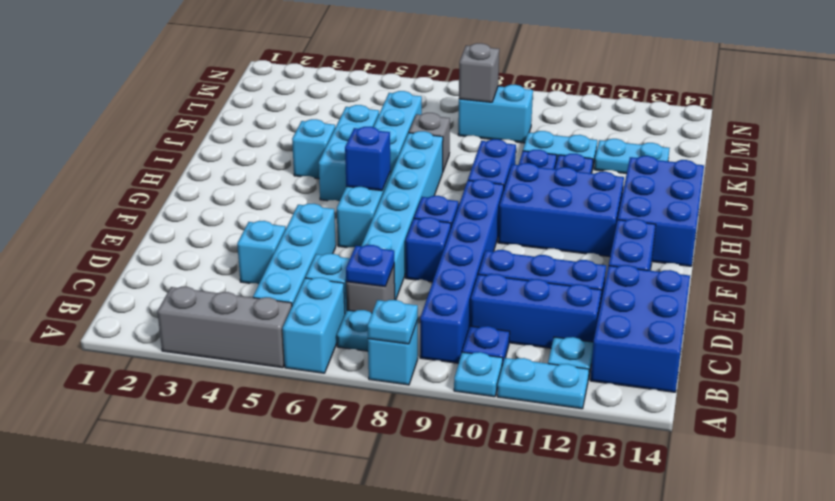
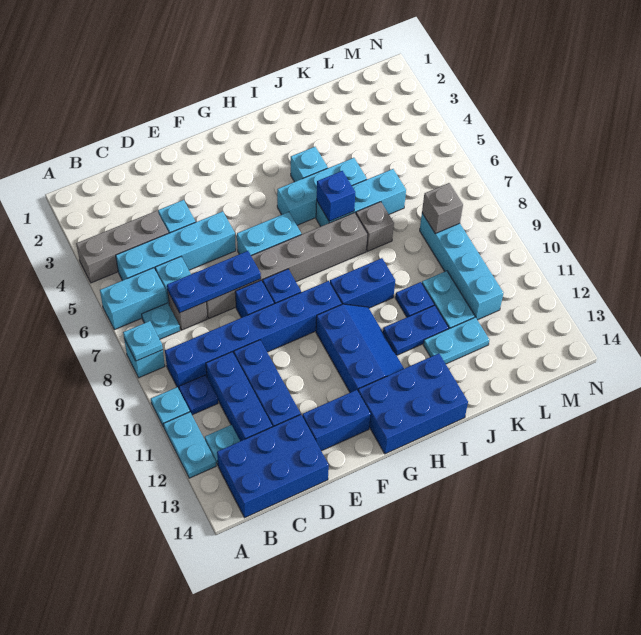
grey brick A3:A5 level 1 -> grey brick A4:C4 level 1
blue plate C7 level 2 -> blue plate C7:E7 level 2
cyan brick D7:I7 level 1 -> grey brick D7:I7 level 1
blue brick G6 level 2 -> blue brick I6 level 2
blue brick G10:H12 level 1 -> blue slope G10:H12 level 1 top G
cyan plate K12:K13 level 1 -> cyan plate J12:K12 level 1
cyan brick L8:L9 level 1 -> cyan brick L8:L11 level 1

